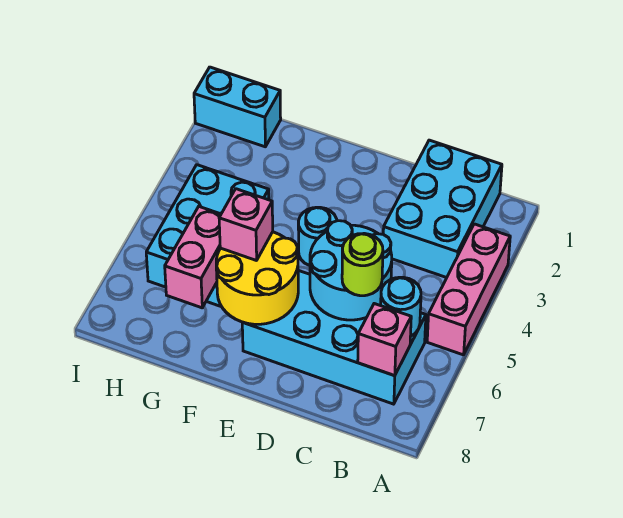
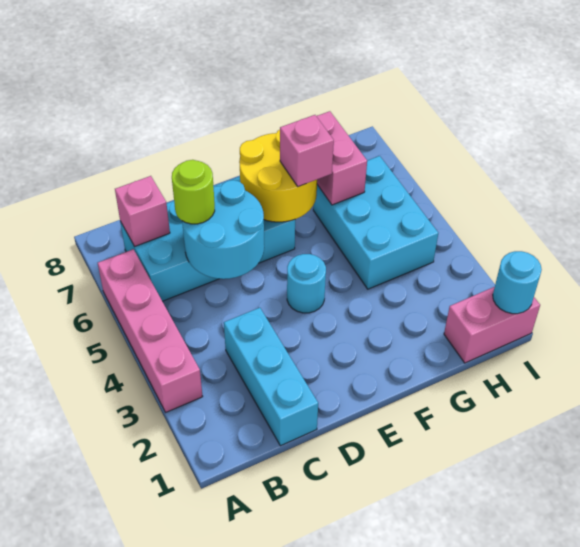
pink brick A3:A5 level 1 -> pink brick A3:A6 level 1
cyan brick B1:C3 level 1 -> cyan brick C1:C3 level 1
cyan round brick B6 level 2 -> cyan round brick I1 level 2
cyan brick H1:I1 level 1 -> pink brick H1:I1 level 1

